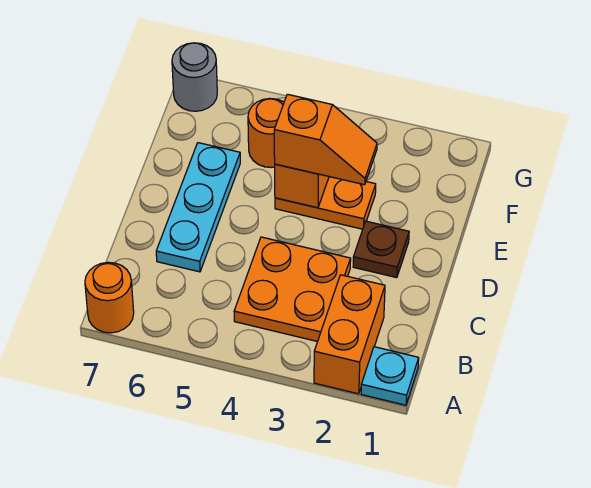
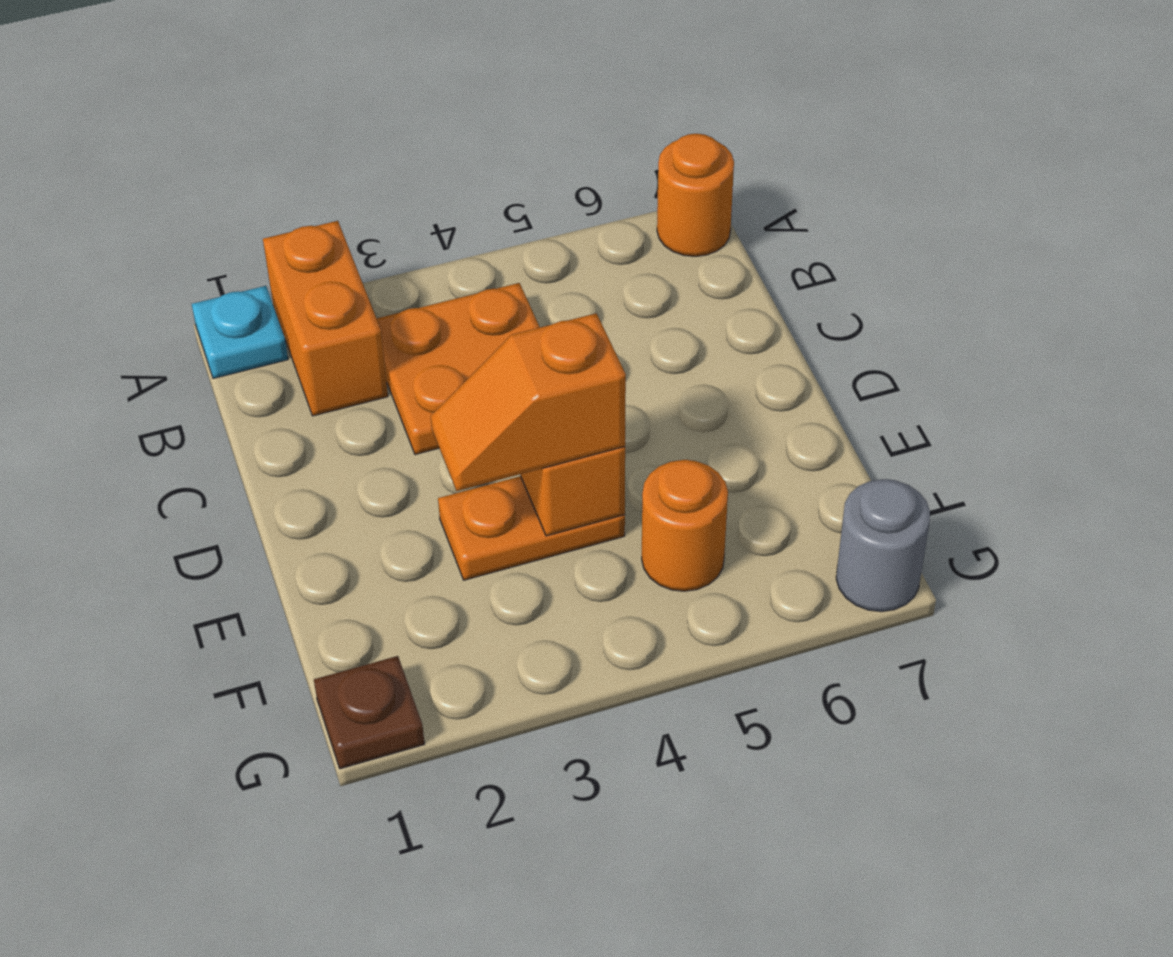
cyan plate C6:E6 level 1 -> none
brown plate D2 level 1 -> brown plate G1 level 1

